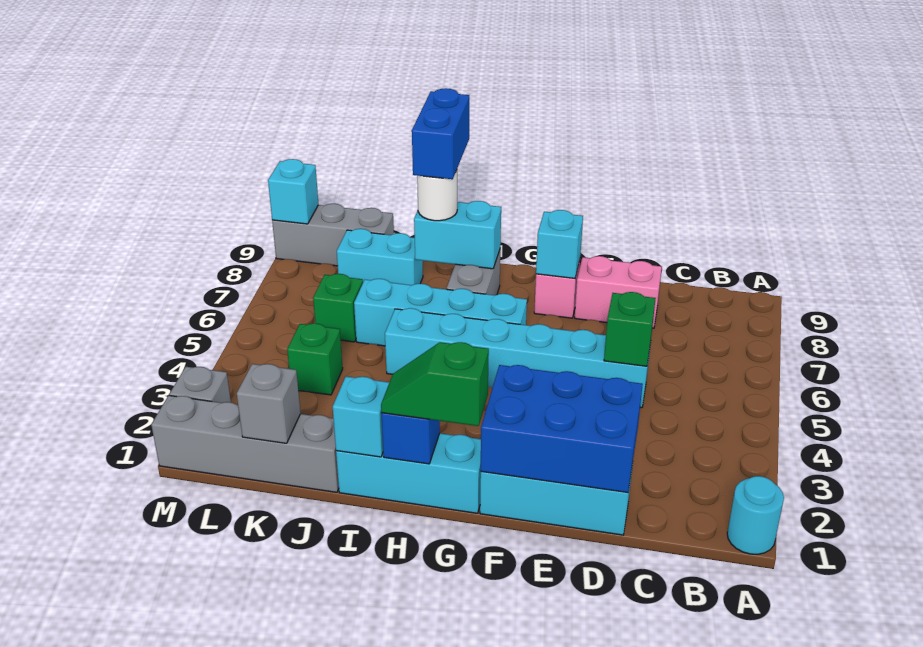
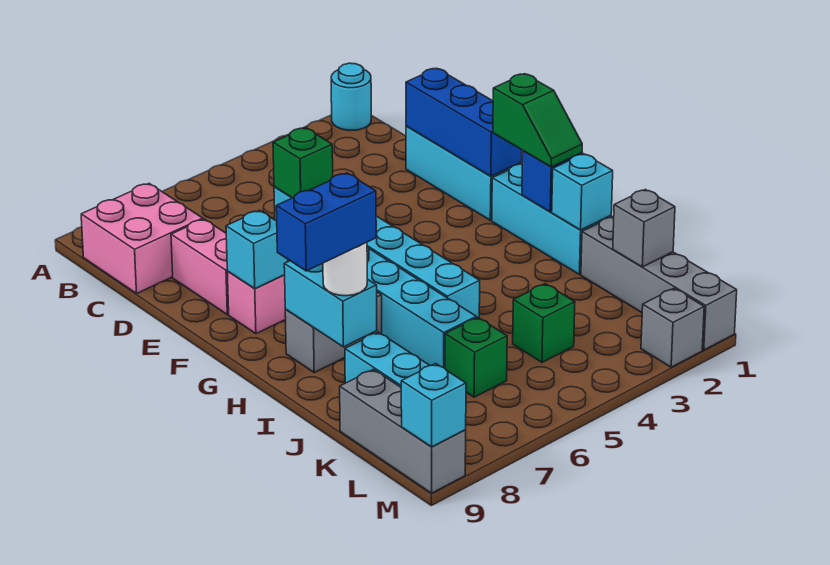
none -> pink brick B8:C9 level 1
blue brick D1:F2 level 2 -> blue brick D1:F1 level 2

